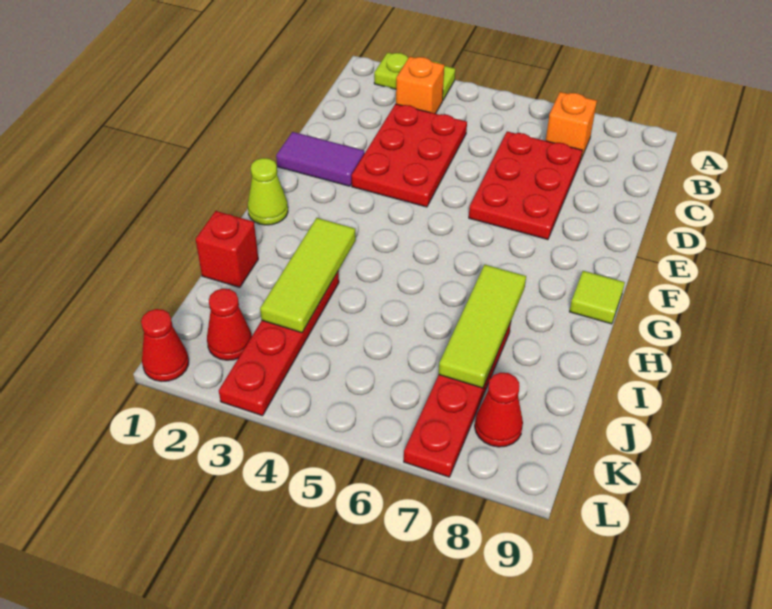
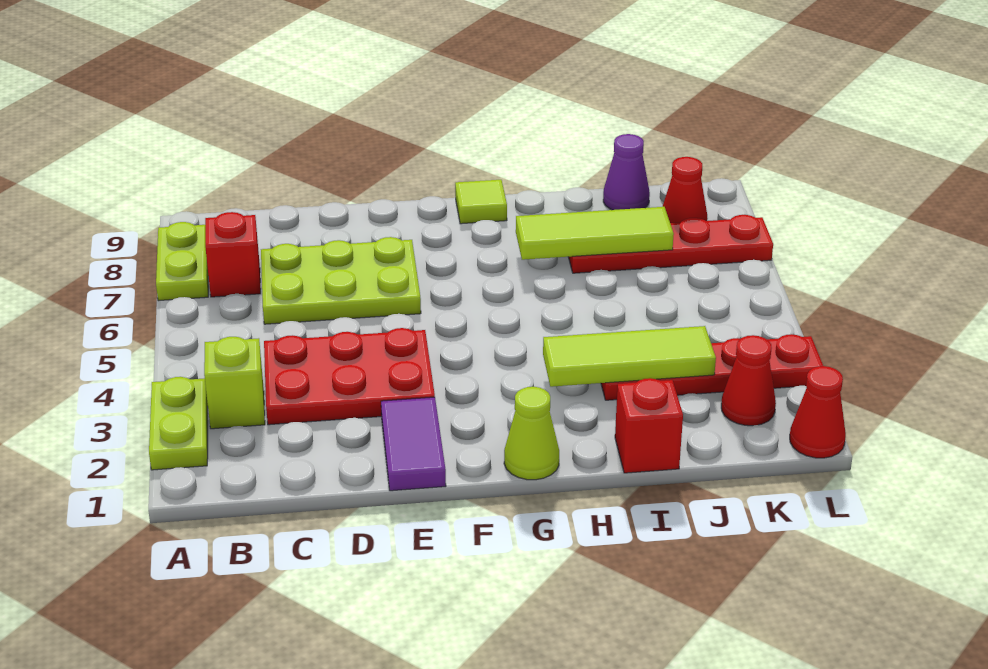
none -> lime plate A7:A8 level 1
orange brick B3 level 1 -> lime brick B3 level 1
orange brick B7 level 1 -> red brick B7 level 1
red plate C6:E7 level 1 -> lime plate C6:E7 level 1
none -> purple cone J9 level 1

